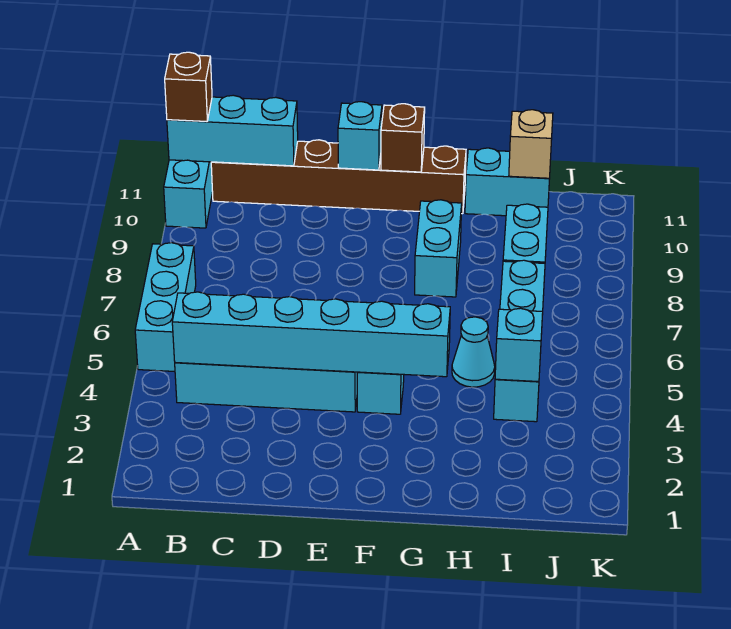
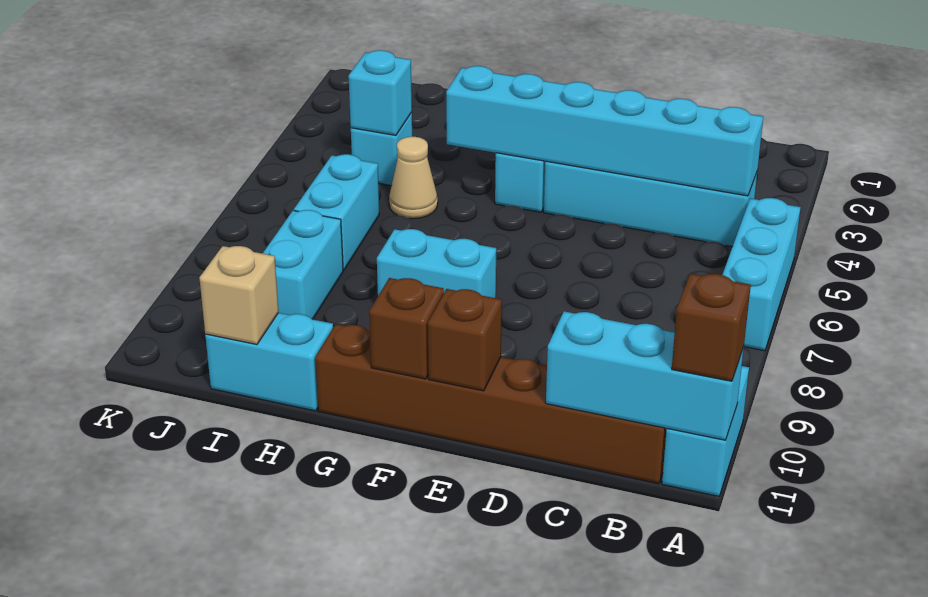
cyan brick E11 level 2 -> brown brick E11 level 2
cyan brick G8:G9 level 1 -> cyan brick F8:G8 level 1
cyan cone H5 level 1 -> tan cone H5 level 1

